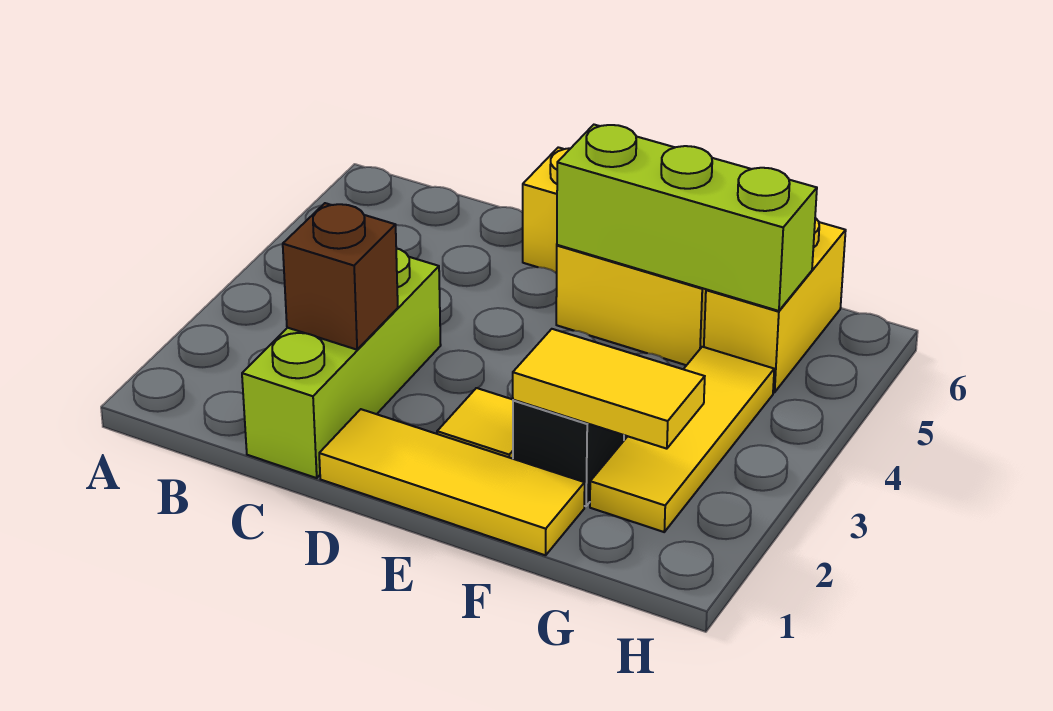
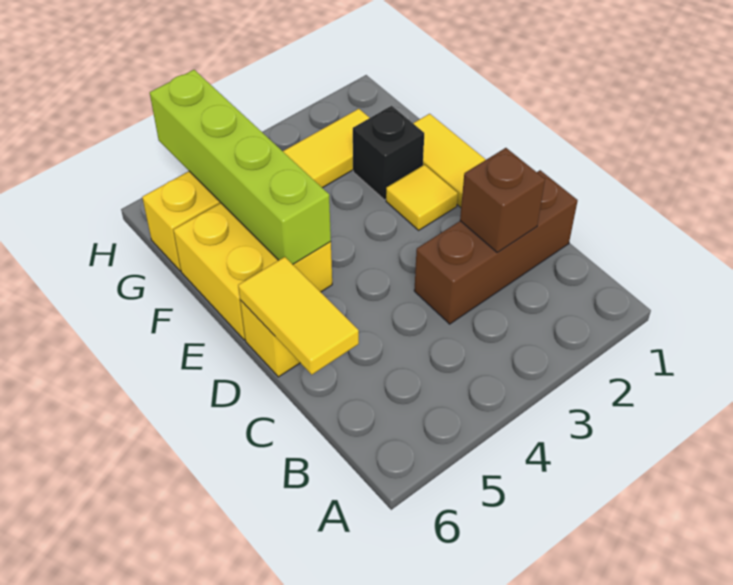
lime brick C1:C3 level 1 -> brown brick C1:C3 level 1
lime brick E5:G5 level 2 -> lime brick E5:H5 level 2
yellow tile F2:G2 level 2 -> yellow tile C6:D6 level 2

